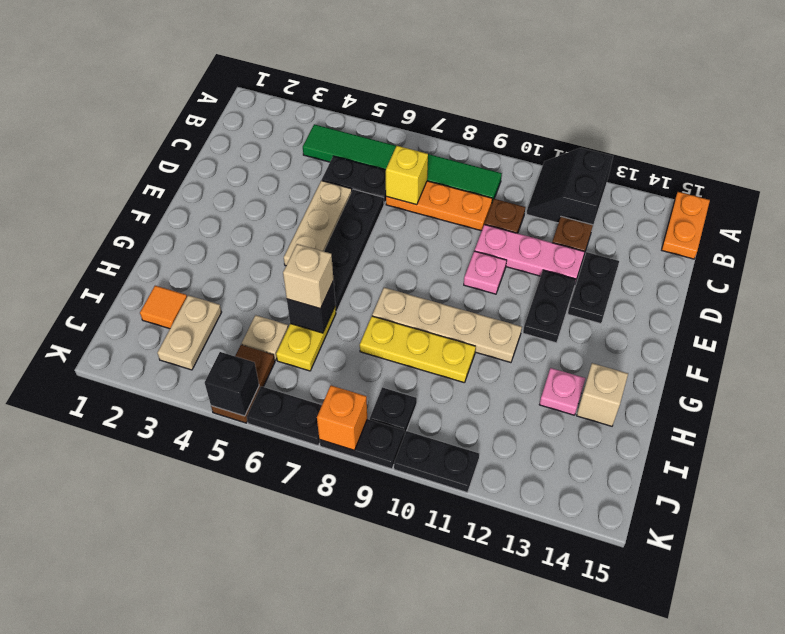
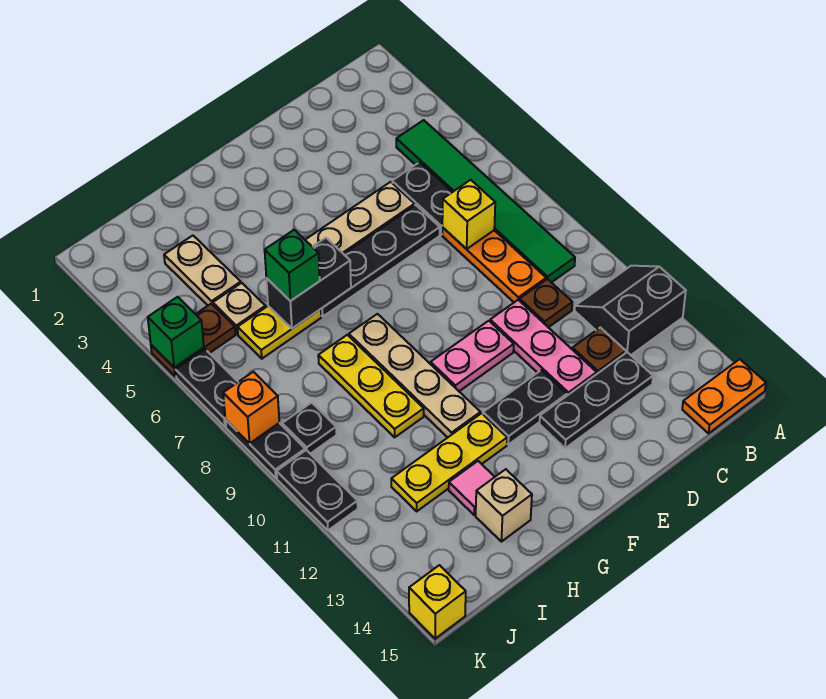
black plate D13:E13 level 1 -> black plate C13:E13 level 1
pink plate E10 level 1 -> pink plate E10:F10 level 1
none -> yellow plate G12:I12 level 1
black brick H6 level 2 -> black brick G6:H6 level 2
tan brick H6 level 3 -> green brick H6 level 3
pink plate H13 level 1 -> pink tile H13 level 1
orange tile I2 level 1 -> none
tan plate I3:J3 level 1 -> tan plate I3:I4 level 1
black brick K5 level 2 -> green brick K5 level 2
none -> yellow brick K15 level 1

